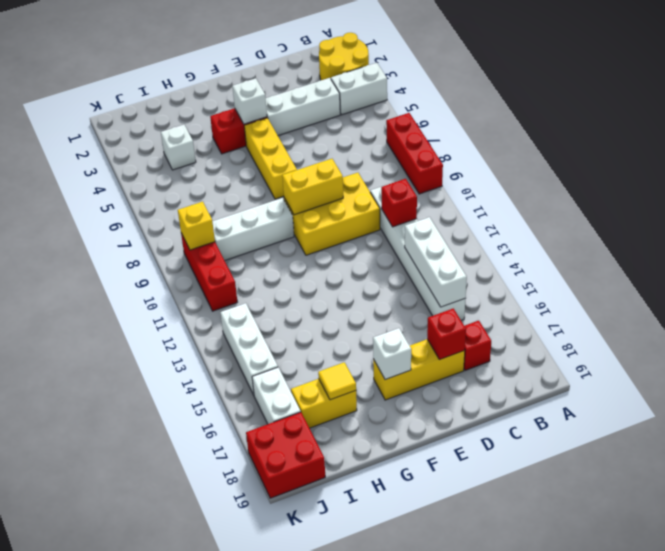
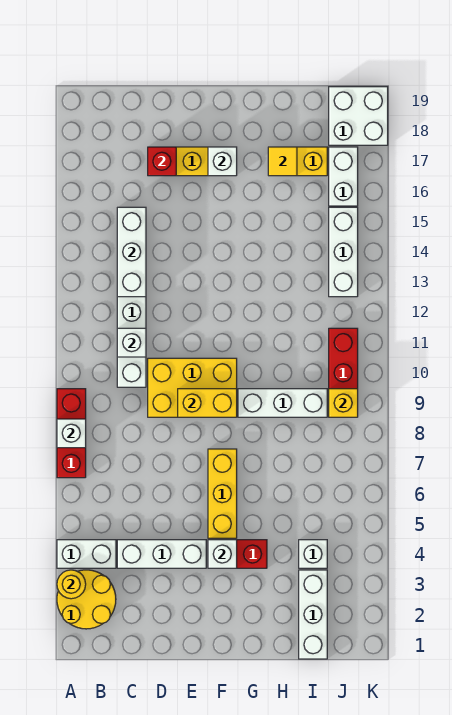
none -> yellow round brick A3 level 2
none -> white brick A8 level 2
red brick C11 level 2 -> white brick C11 level 2
red brick C17 level 1 -> none
none -> white brick I1:I3 level 1
red brick J18:K19 level 1 -> white brick J18:K19 level 1

